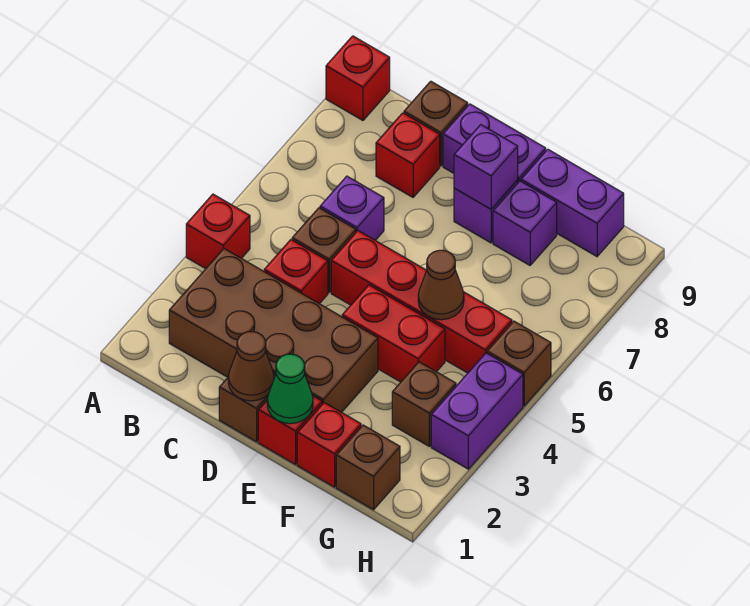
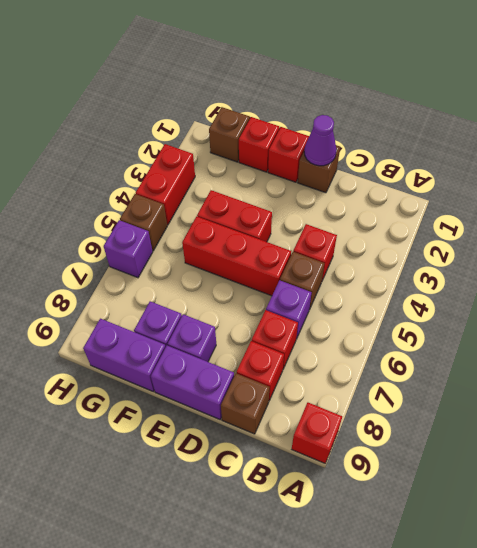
red brick A4 level 1 -> red brick C7 level 1
brown brick B2:E3 level 1 -> none
brown cone D1 level 2 -> purple cone D1 level 2
red brick D5:G5 level 1 -> red brick D5:F5 level 1
green cone E1 level 2 -> none
purple brick E8 level 2 -> purple brick H6 level 1
brown cone F5 level 2 -> none
brown brick G3 level 1 -> none
purple brick H3:H4 level 1 -> red brick H3:H4 level 1

